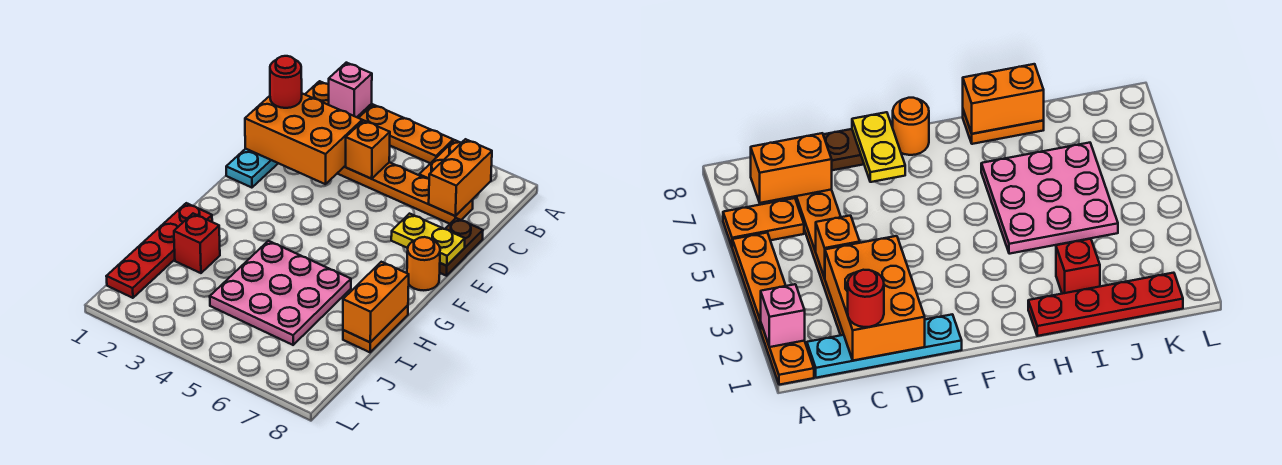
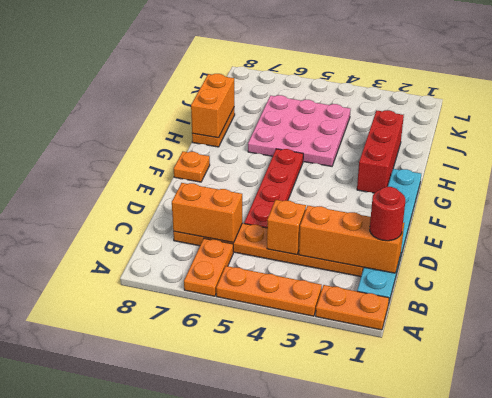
pink brick A2 level 2 -> none
cyan plate B1:E1 level 1 -> cyan plate B1:G1 level 1
orange brick B7:C7 level 2 -> orange brick C6:C7 level 2
orange brick C1:D3 level 2 -> orange brick C1:C3 level 2
brown plate D8:E8 level 1 -> none
yellow plate E7:E8 level 2 -> none
orange round brick F8 level 1 -> orange plate F8 level 1
red plate H1:K1 level 1 -> red plate D5:G5 level 1
red brick I2 level 1 -> red brick G2:I2 level 1

